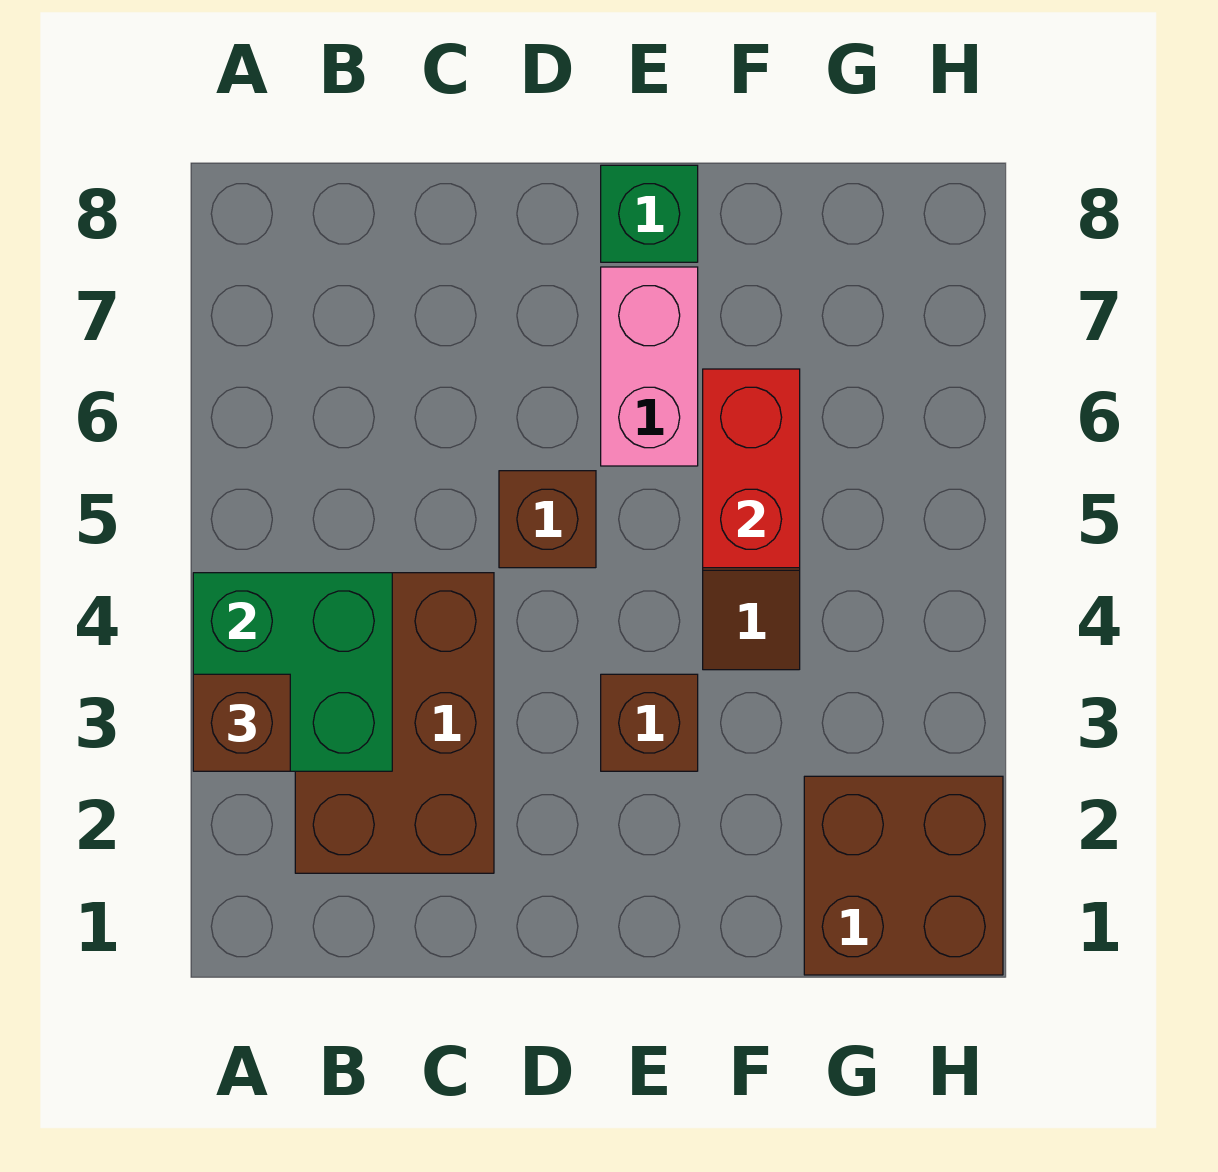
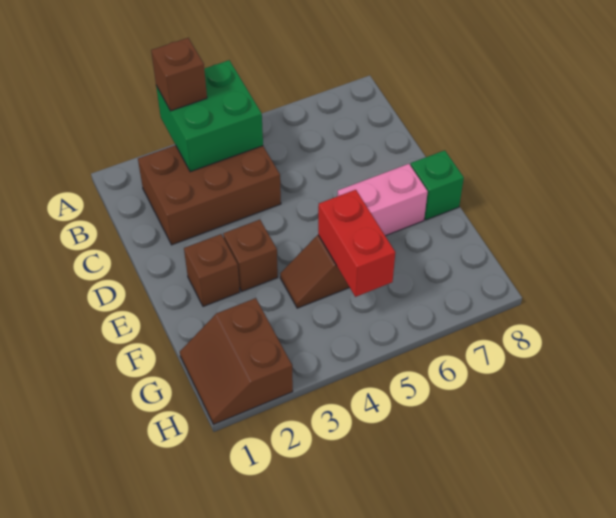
brown brick D5 level 1 -> brown brick E2 level 1
red brick F5:F6 level 2 -> red brick F5:G5 level 2
brown brick G1:H2 level 1 -> brown slope G1:H2 level 1 top 2

